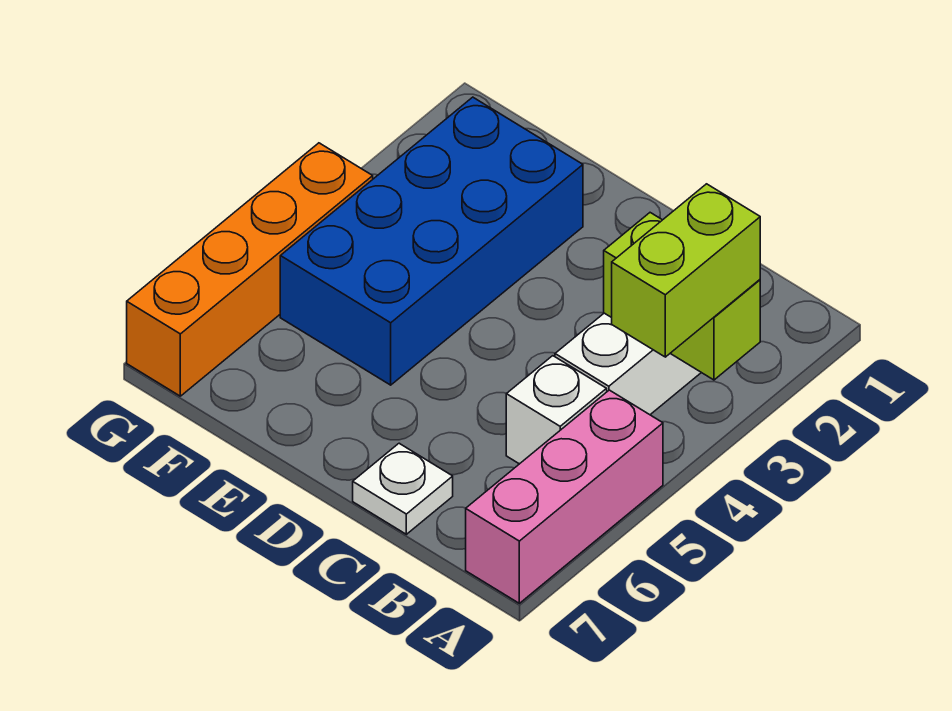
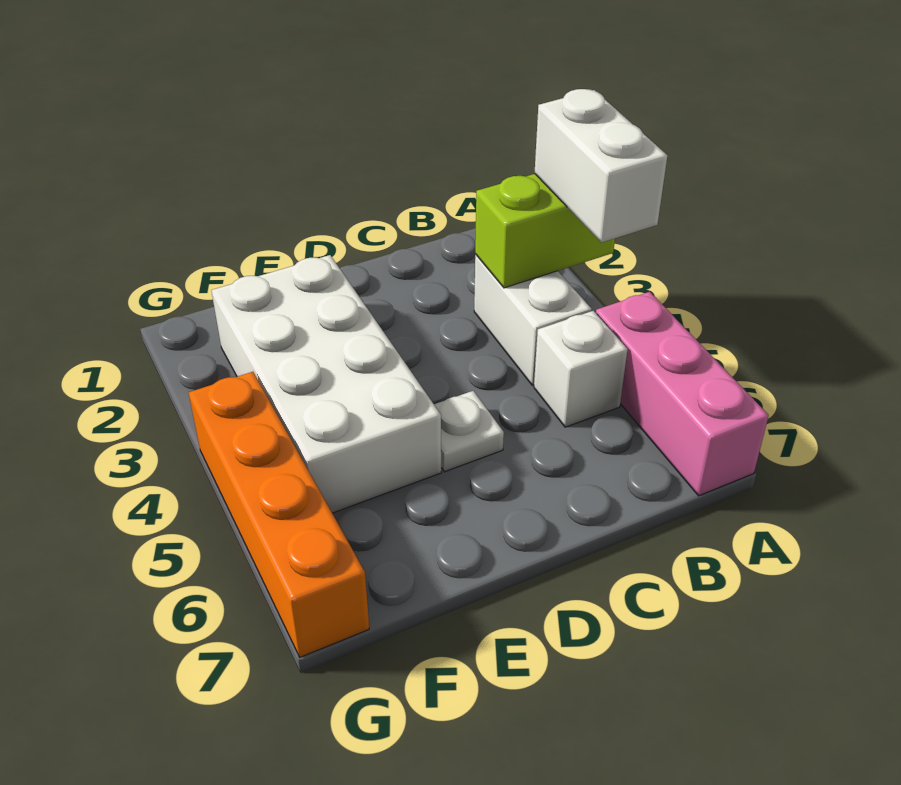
lime brick A3:A4 level 3 -> white brick A3:A4 level 3
white plate C7 level 1 -> white plate D5 level 1
blue brick E2:F5 level 1 -> white brick E2:F5 level 1

